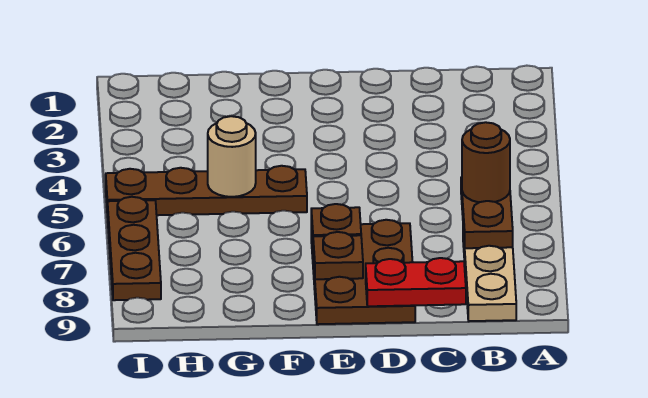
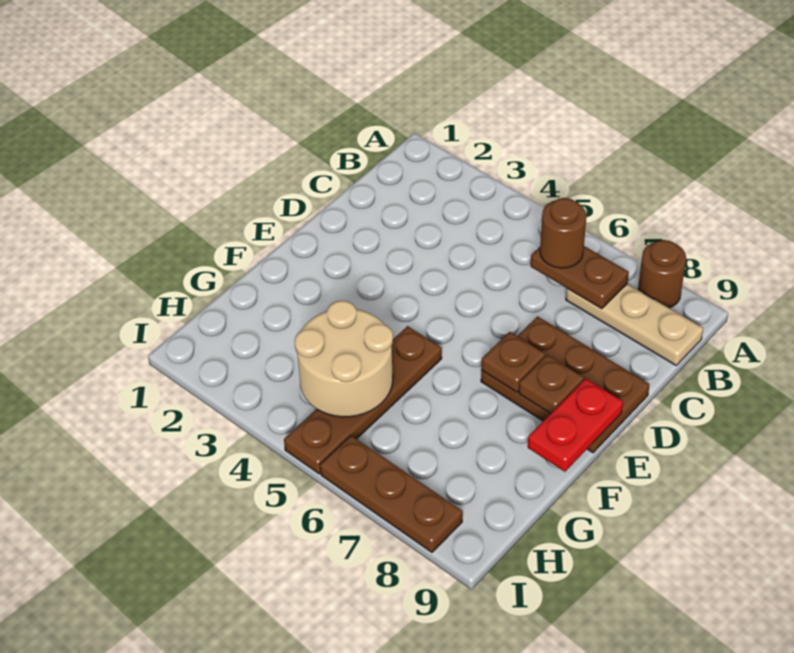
none -> brown round brick A8 level 1
red plate C9:D9 level 2 -> red plate E9:F9 level 2
tan round brick G5 level 2 -> tan round brick G4:H5 level 2

